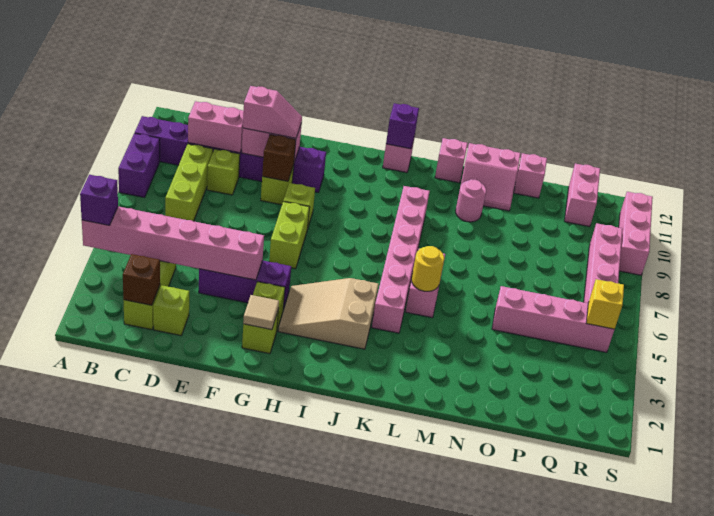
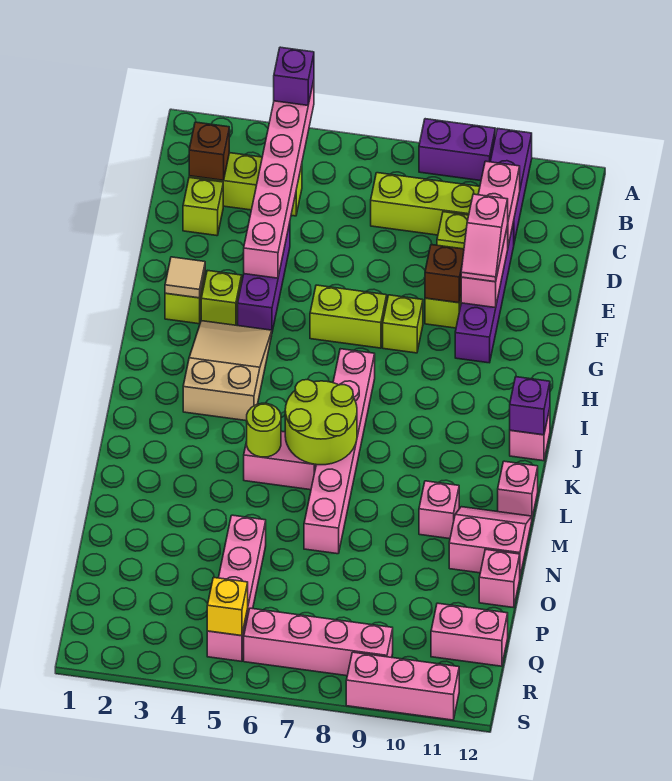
pink brick K4:K9 level 1 -> pink brick I7:N7 level 1
none -> lime round brick K6:L7 level 2
yellow round brick L5 level 2 -> lime round brick L5 level 2
pink round brick M10 level 1 -> pink brick M10 level 1
pink slope M11:N12 level 1 top 12 -> pink slope M11:N12 level 1 top N

